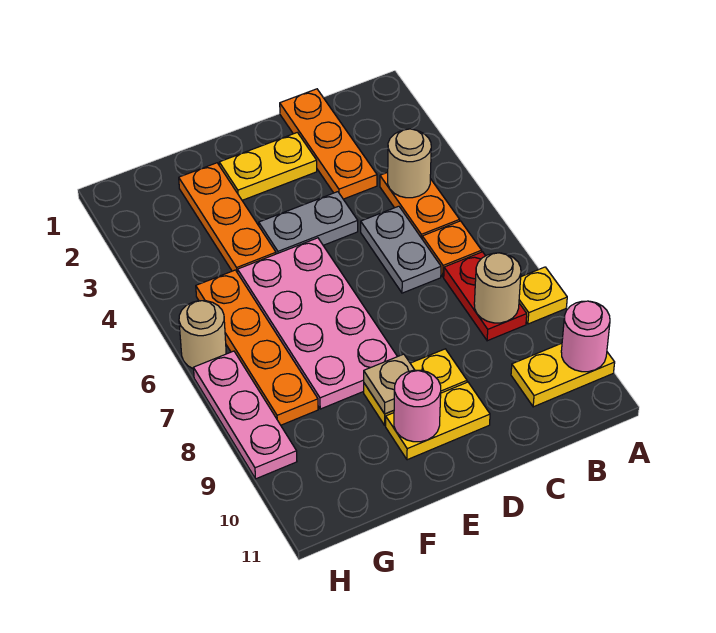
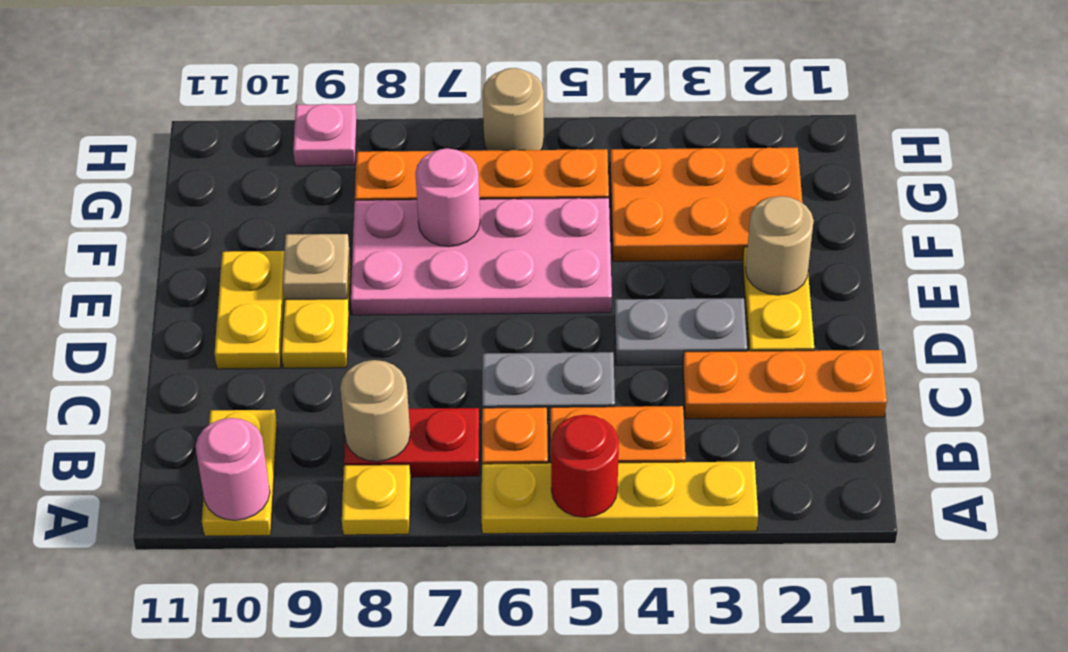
none -> yellow plate A3:A6 level 1
none -> red round brick A5 level 2
tan round brick B4 level 2 -> tan round brick E2 level 2
grey plate D4:E4 level 1 -> grey plate D3:D4 level 1
pink round brick E10 level 2 -> pink round brick F7 level 2
orange plate F2:F4 level 1 -> orange plate F2:G4 level 1
pink plate H7:H9 level 1 -> pink plate H9 level 1

